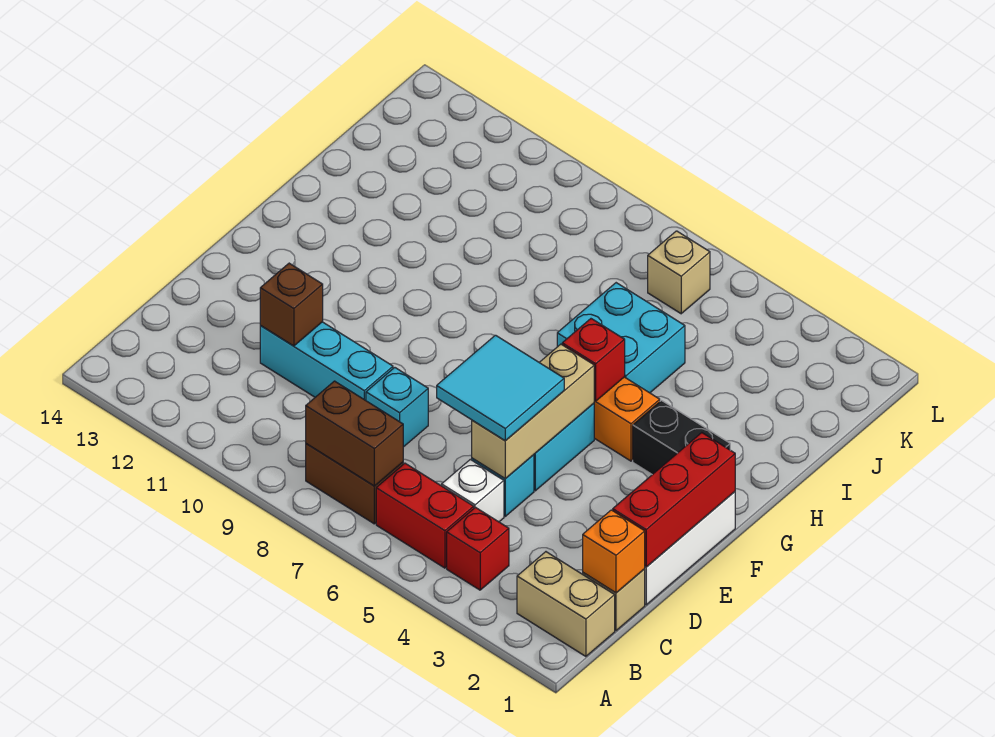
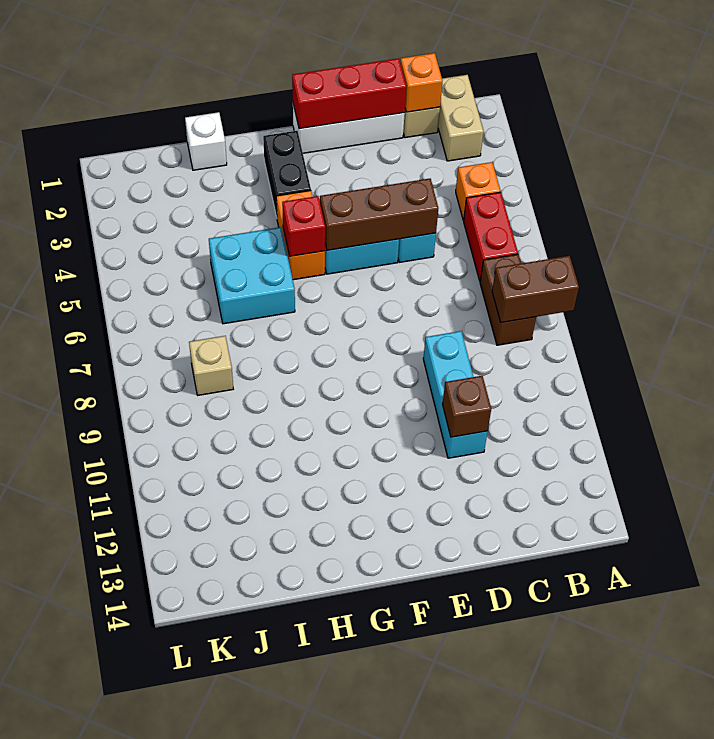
red brick B4 level 1 -> orange brick B4 level 1
brown brick B7:B8 level 2 -> brown brick A8:B8 level 2
white brick C5 level 1 -> white brick I1 level 1
tan brick D5:F5 level 2 -> brown brick D5:F5 level 2
cyan tile D5:E6 level 3 -> none
cyan brick D8 level 1 -> none
tan brick K6 level 1 -> tan brick J8 level 1

